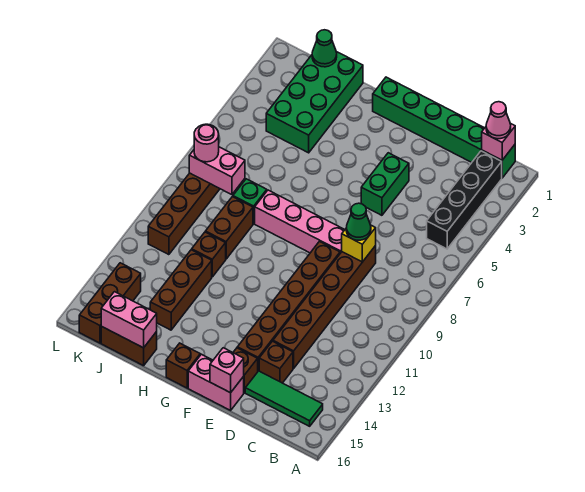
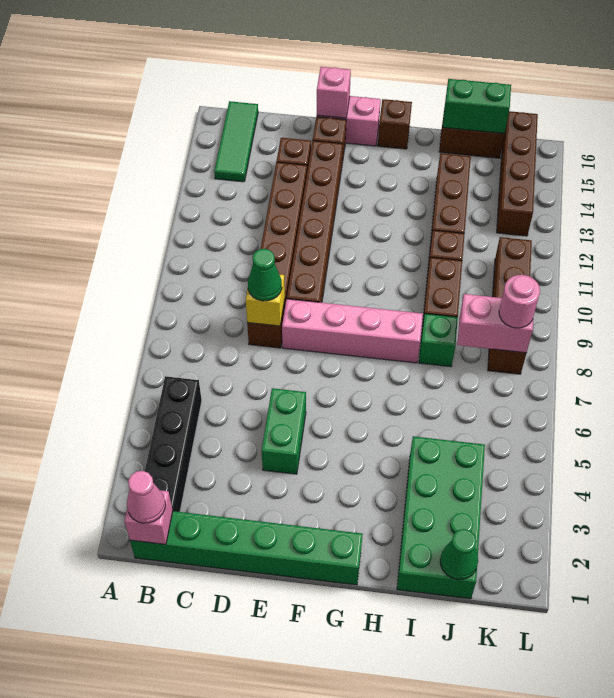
green tile B15:D15 level 1 -> green tile B14:B16 level 1
pink brick I16:J16 level 2 -> green brick I16:J16 level 2
brown brick K14:K16 level 1 -> brown brick K13:K16 level 1

